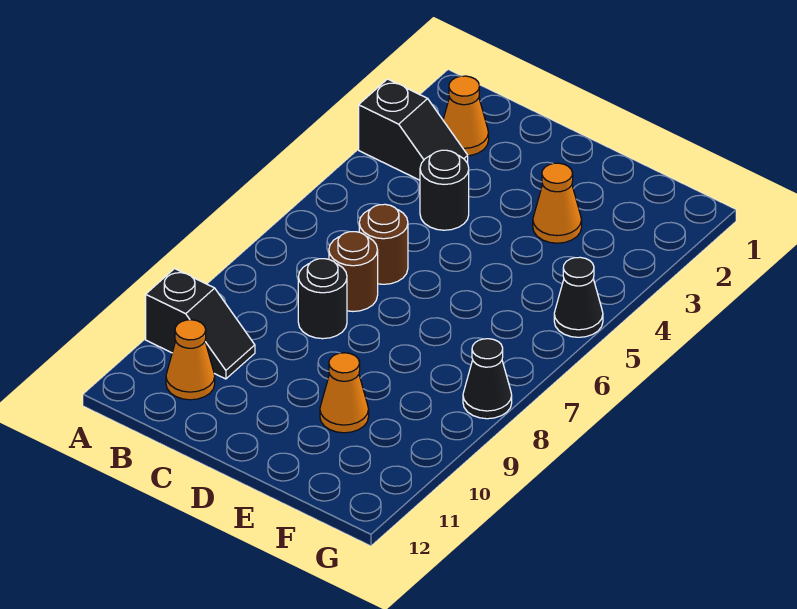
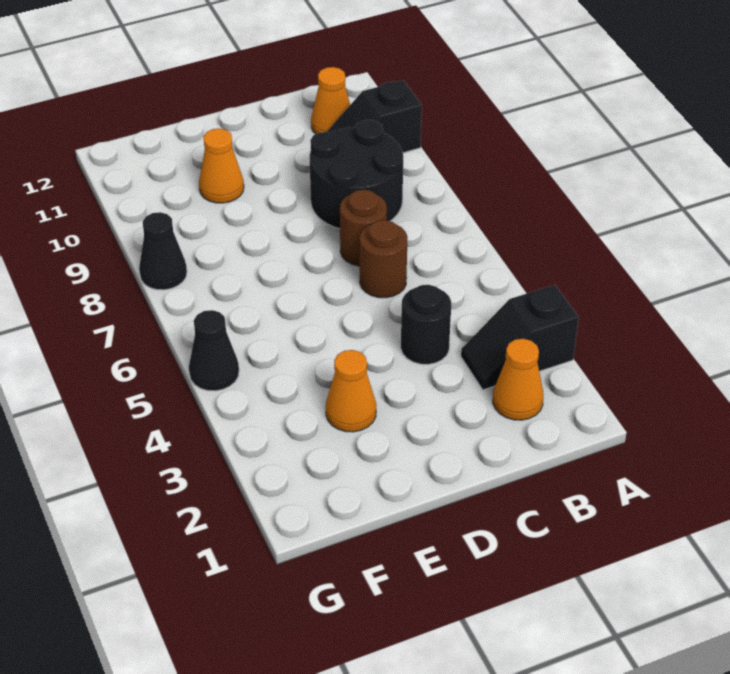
black round brick C8 level 1 -> black round brick B8:C9 level 1

